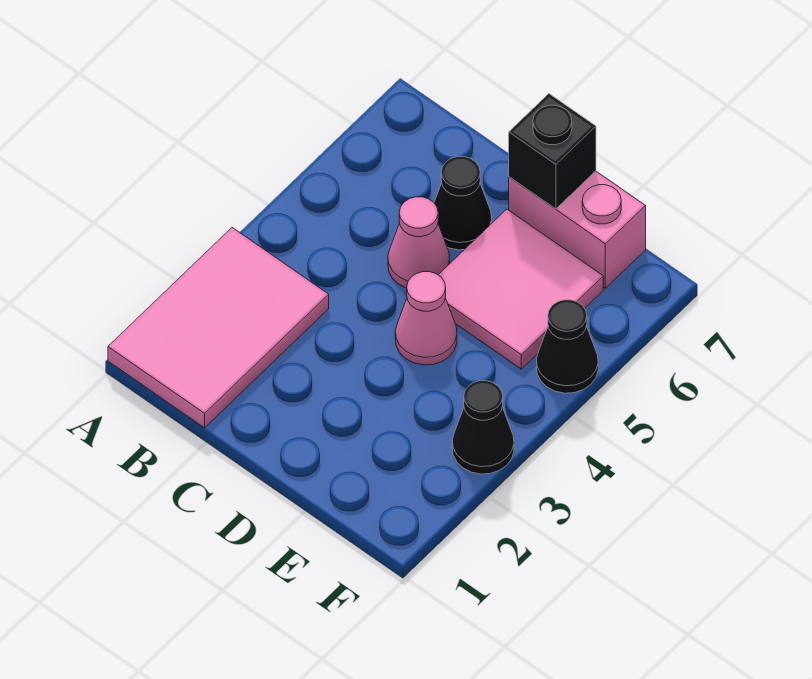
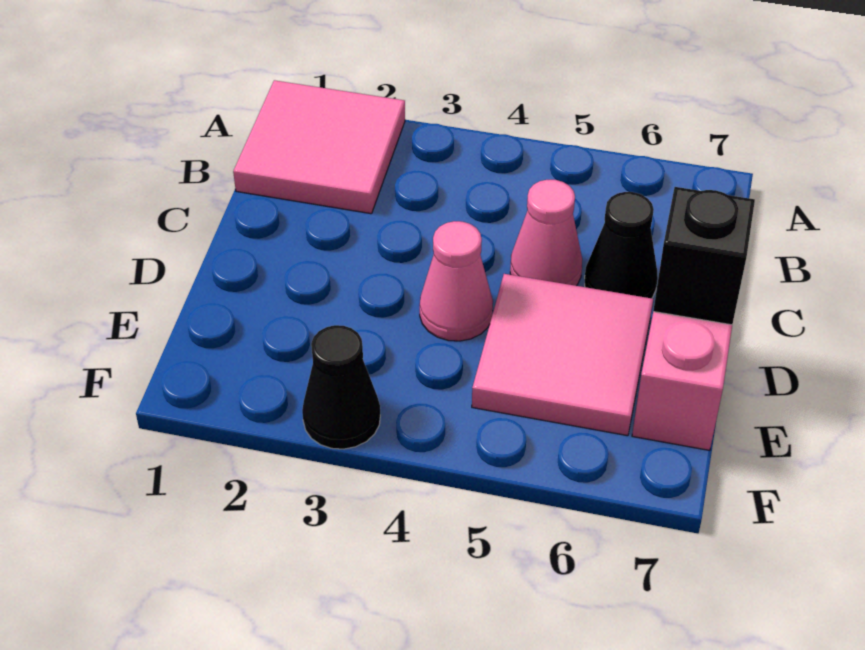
pink tile A1:B3 level 1 -> pink tile A1:B2 level 1
black cone F5 level 1 -> none

